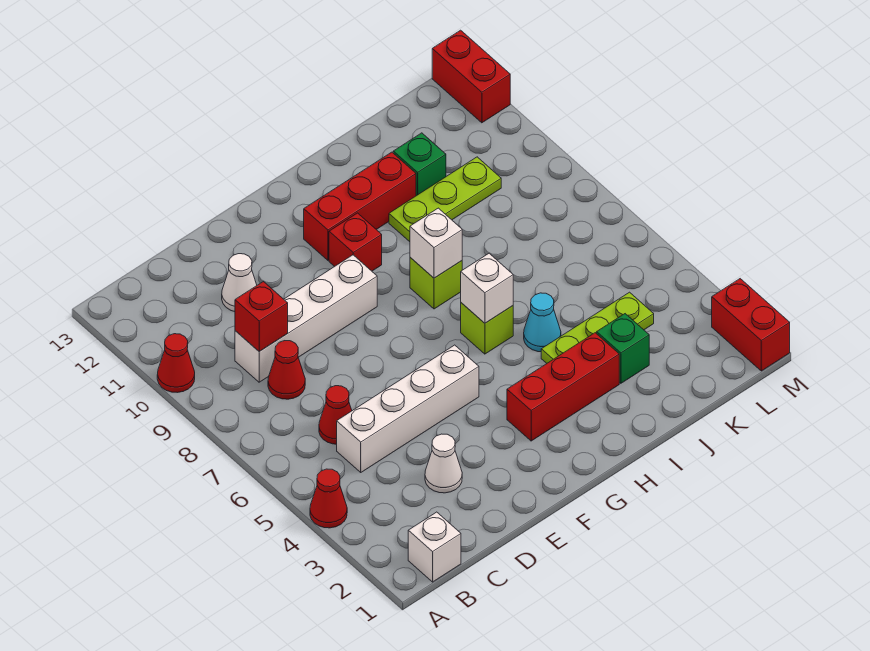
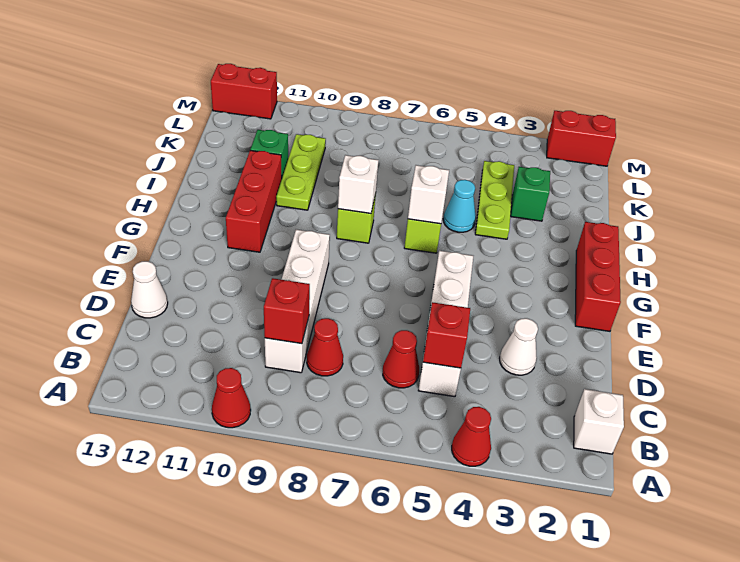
white cone D11 level 1 -> white cone D13 level 1
red brick G3:I3 level 1 -> red brick F1:H1 level 1
red brick G10 level 1 -> red brick C5 level 2

